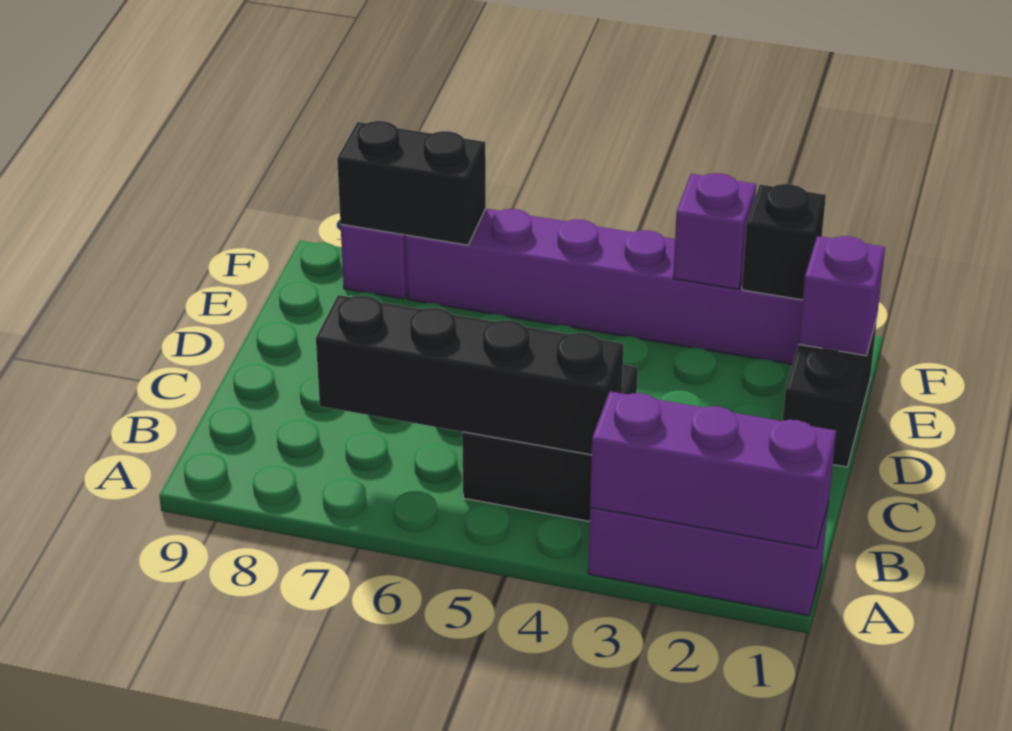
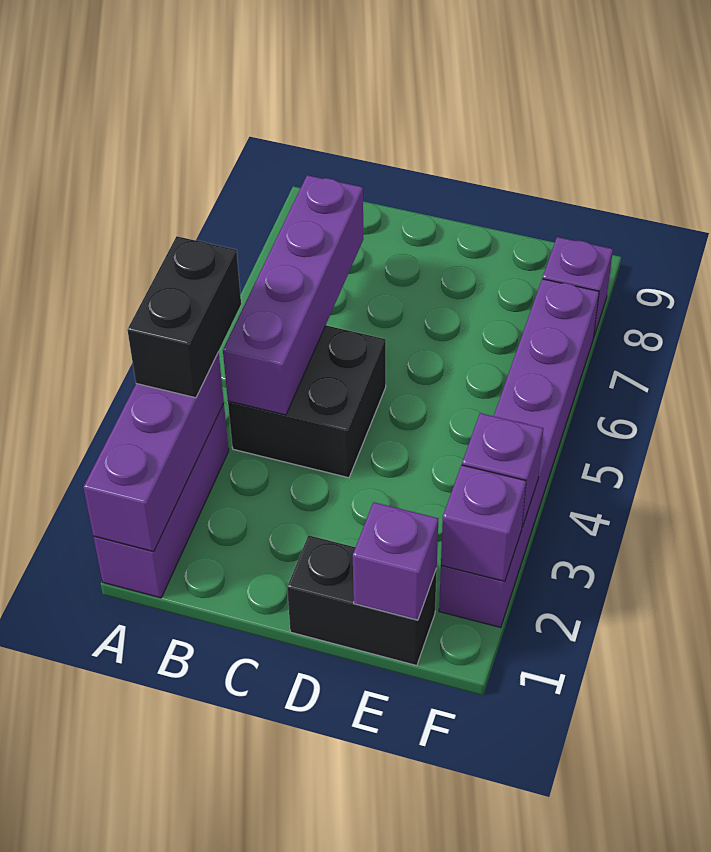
black brick B4:B7 level 2 -> purple brick B4:B7 level 2
black brick F2 level 2 -> purple brick F2 level 2
black brick F7:F8 level 2 -> black brick A3:A4 level 3

